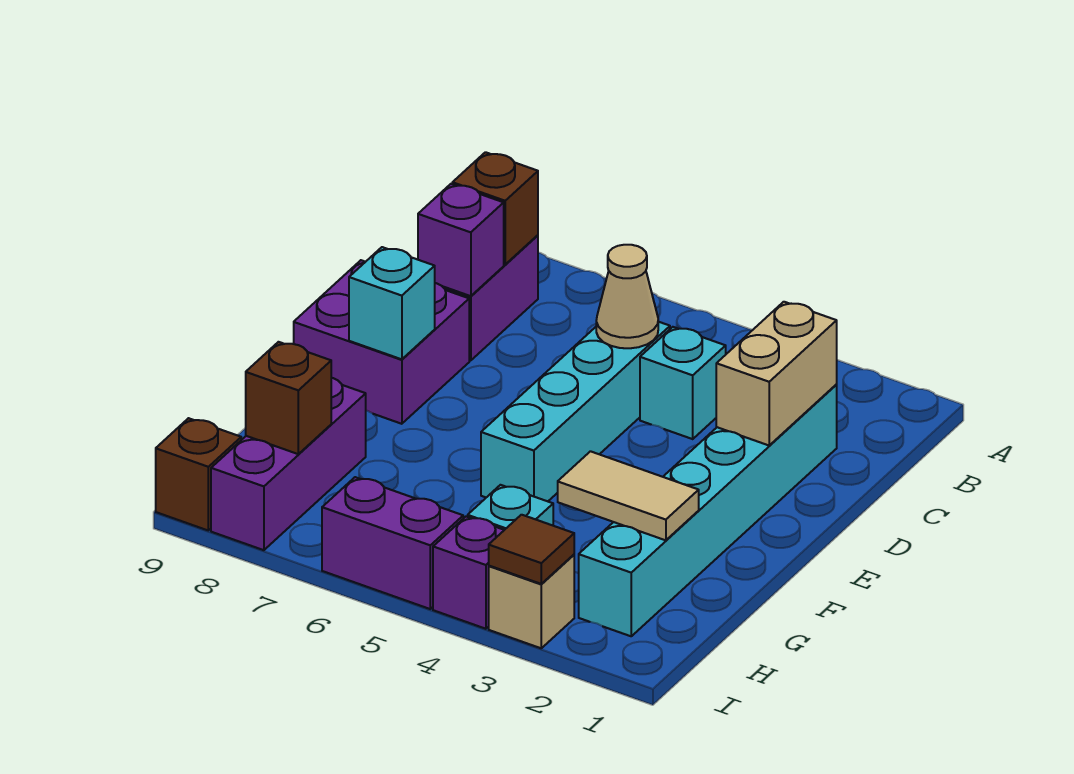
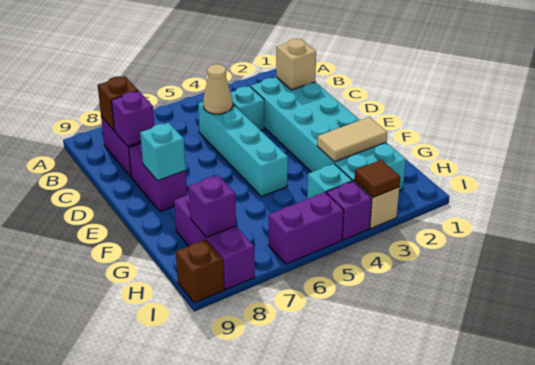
cyan brick C2:H2 level 1 -> cyan brick C2:H3 level 1
tan brick C2:D2 level 2 -> tan brick C2 level 2
purple brick D8:E9 level 1 -> purple brick D8:E8 level 1
brown brick H8 level 2 -> purple brick H8 level 2

